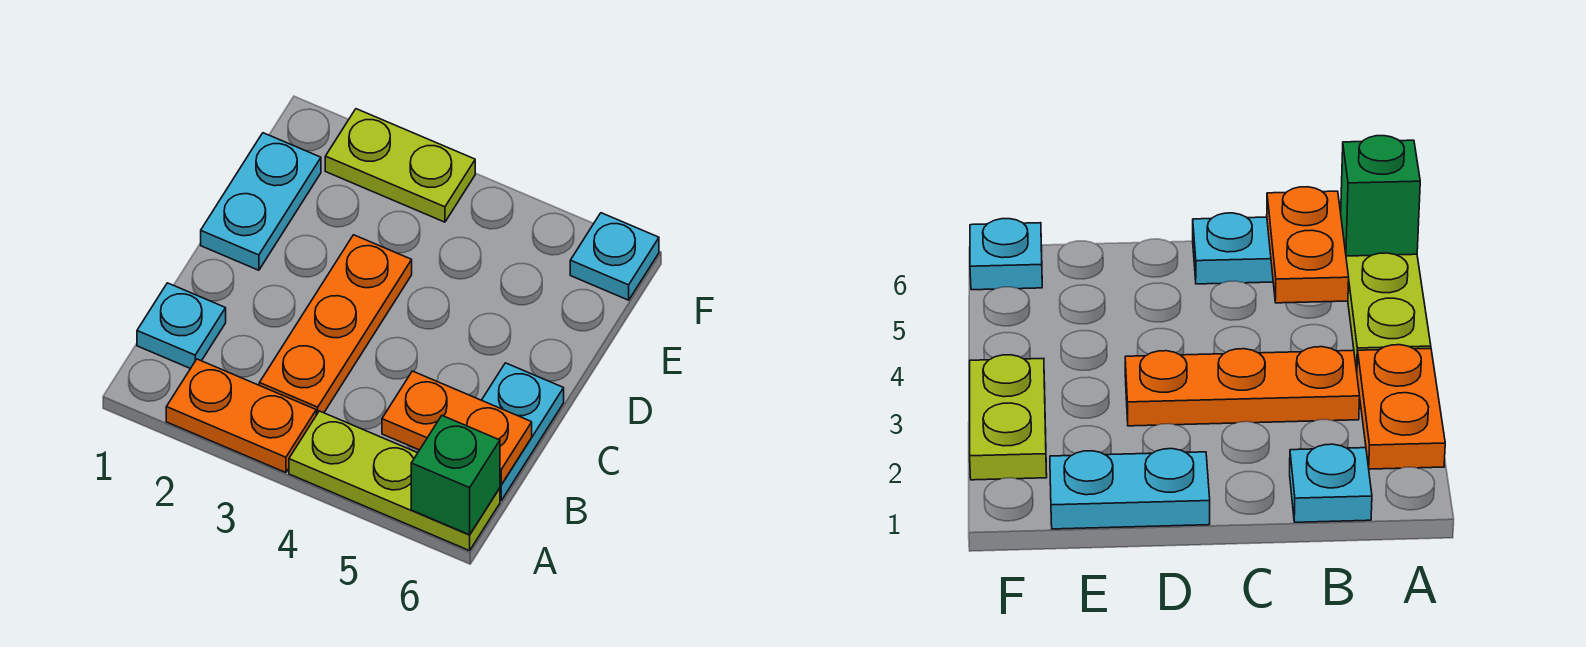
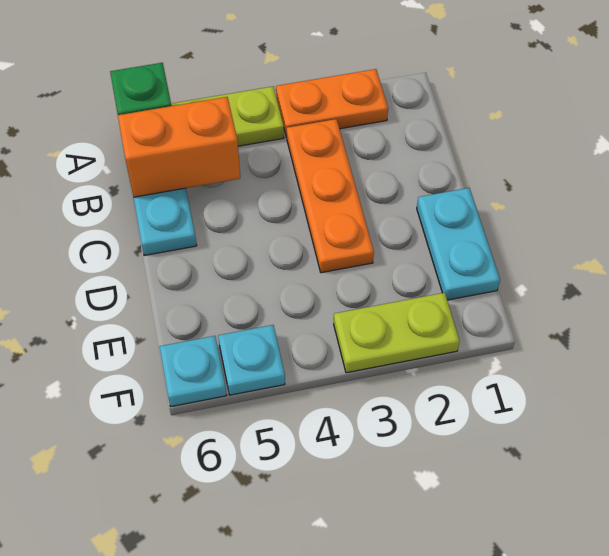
cyan plate B1 level 1 -> cyan plate F5 level 1
orange plate B5:B6 level 2 -> orange brick B5:B6 level 2

